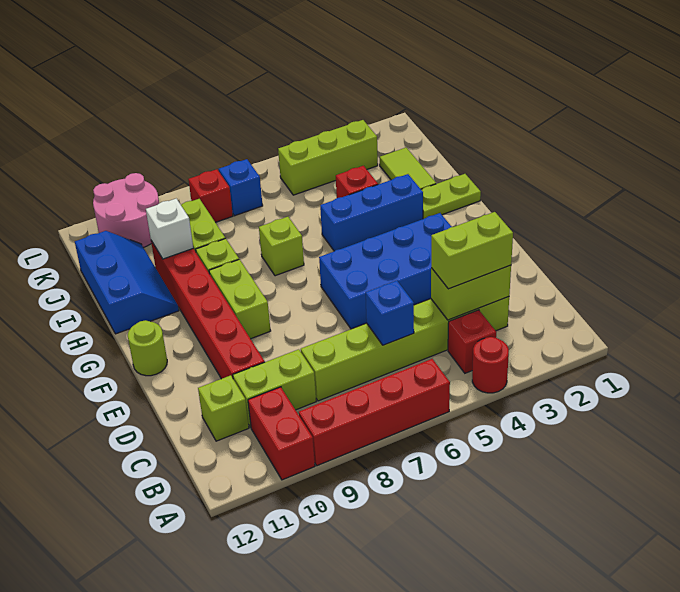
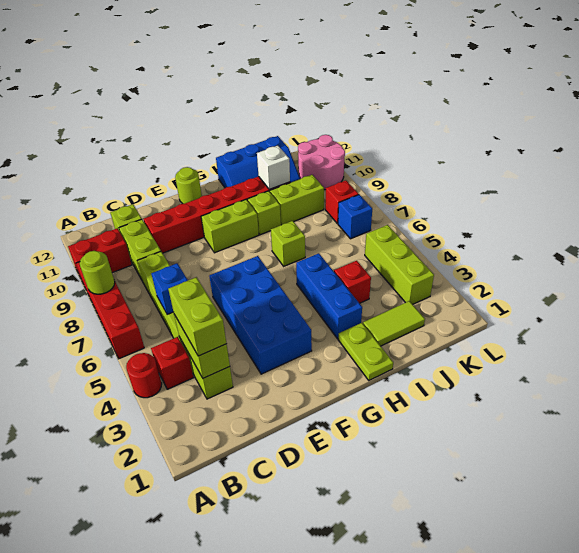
none -> lime round brick A8 level 2

